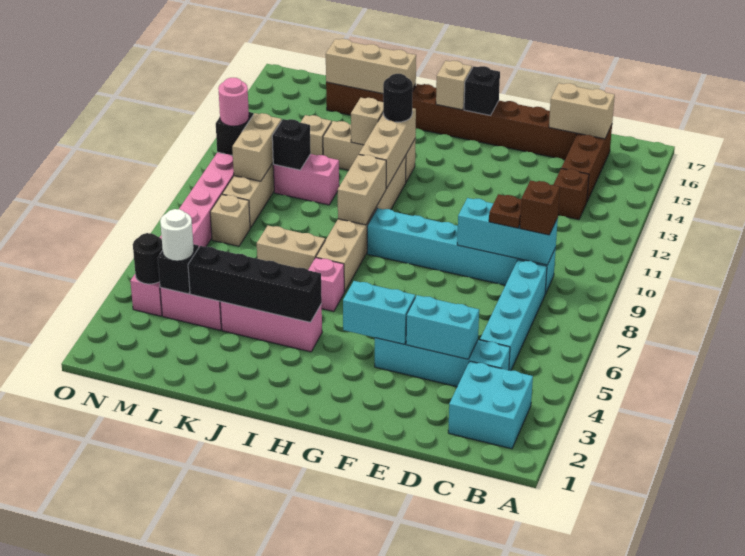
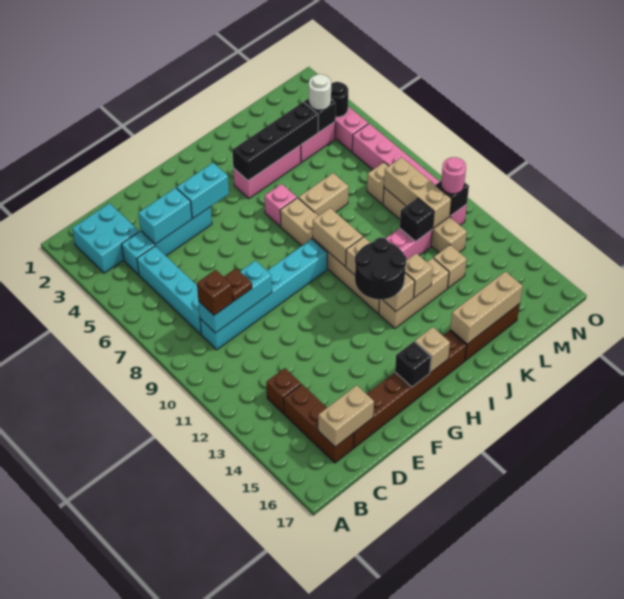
black round brick I13 level 3 -> black round brick H12:I13 level 3
tan brick M10:M11 level 2 -> tan brick M9:M11 level 2

